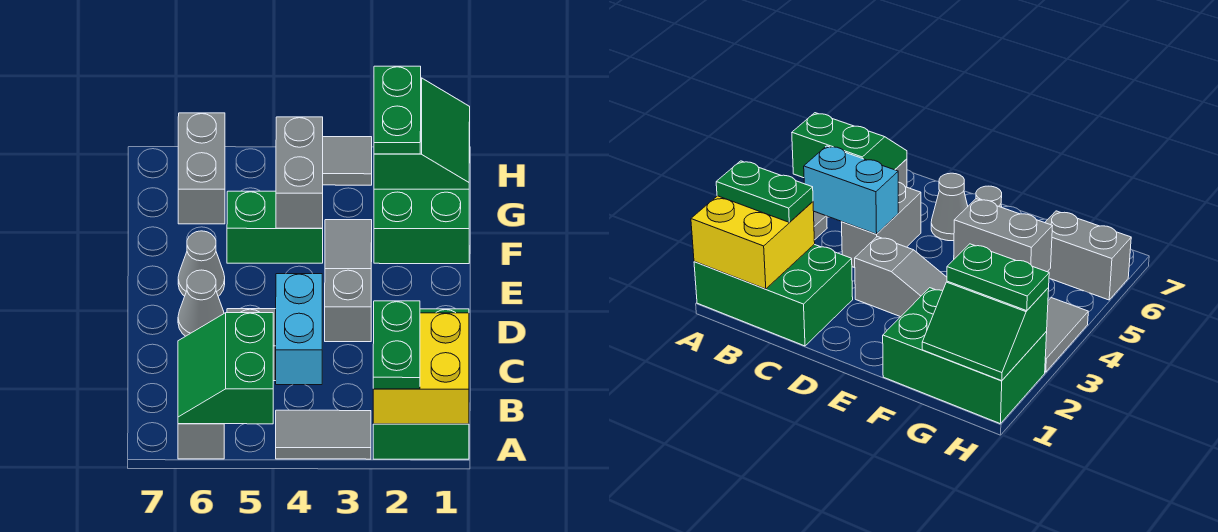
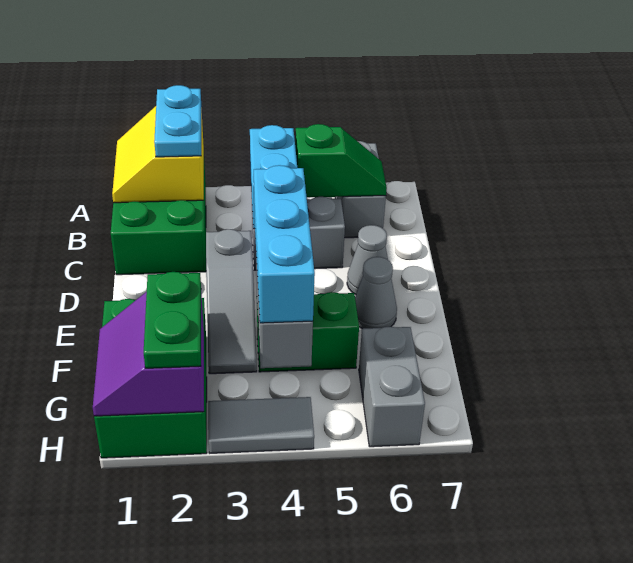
yellow brick A1:B2 level 2 -> yellow slope A1:B2 level 2 top 2
green plate A2:B2 level 3 -> cyan plate A2:B2 level 3
grey tile A3:A4 level 1 -> none
green slope A5:B6 level 2 top 5 -> green slope B5:B6 level 2 top 5
none -> cyan brick E4:G4 level 3
green slope G1:H2 level 2 top 2 -> purple slope G1:H2 level 2 top 2

